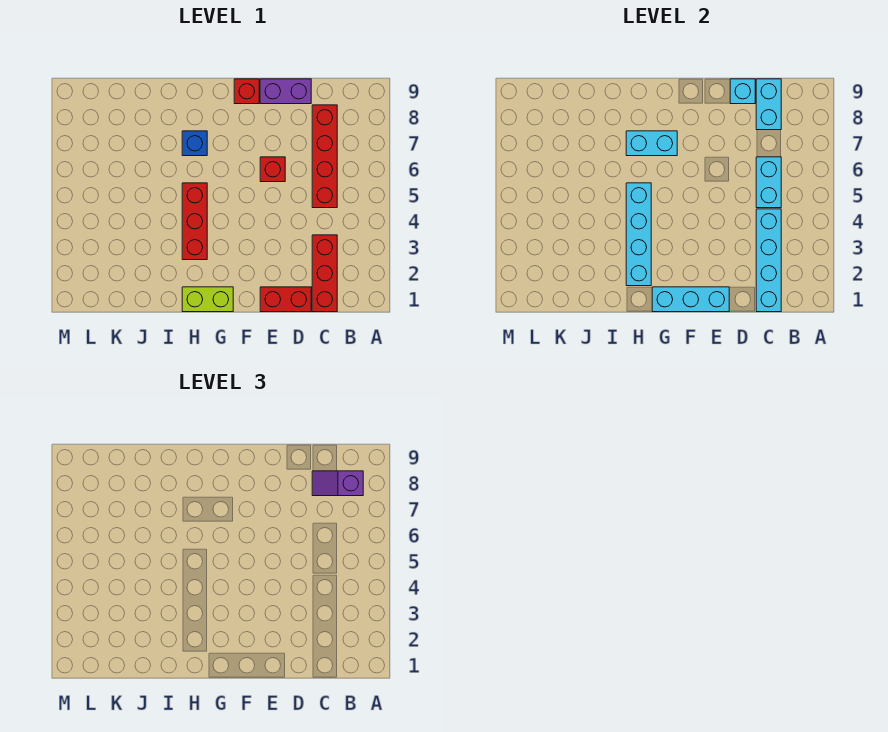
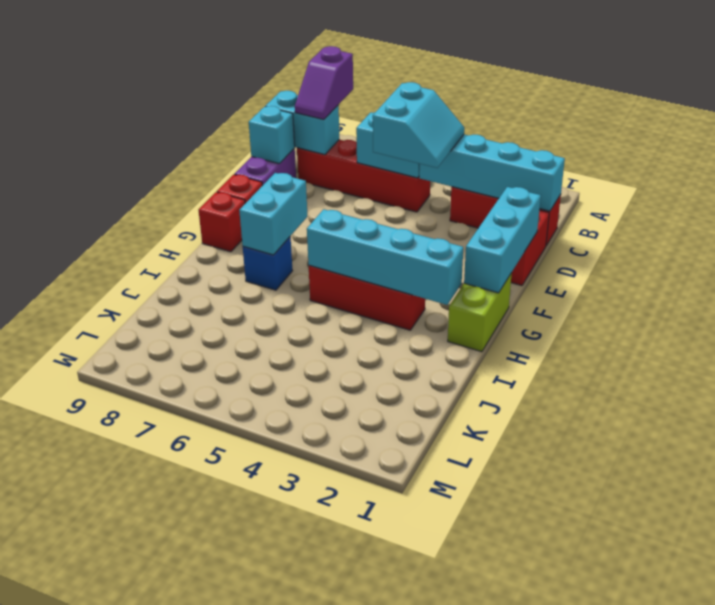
none -> cyan slope C4:D5 level 3 top 5
red brick E6 level 1 -> red brick G9 level 1

